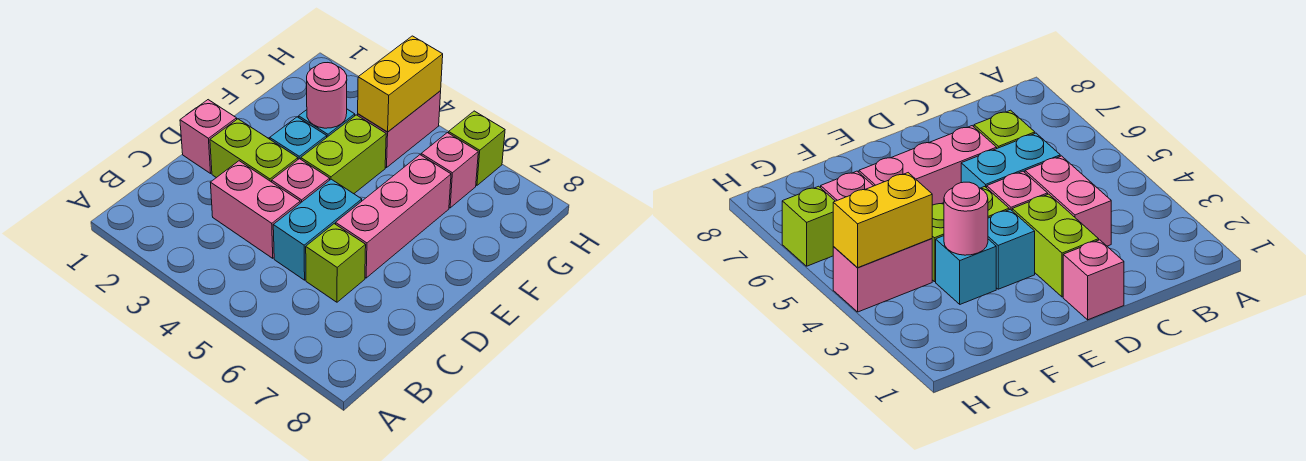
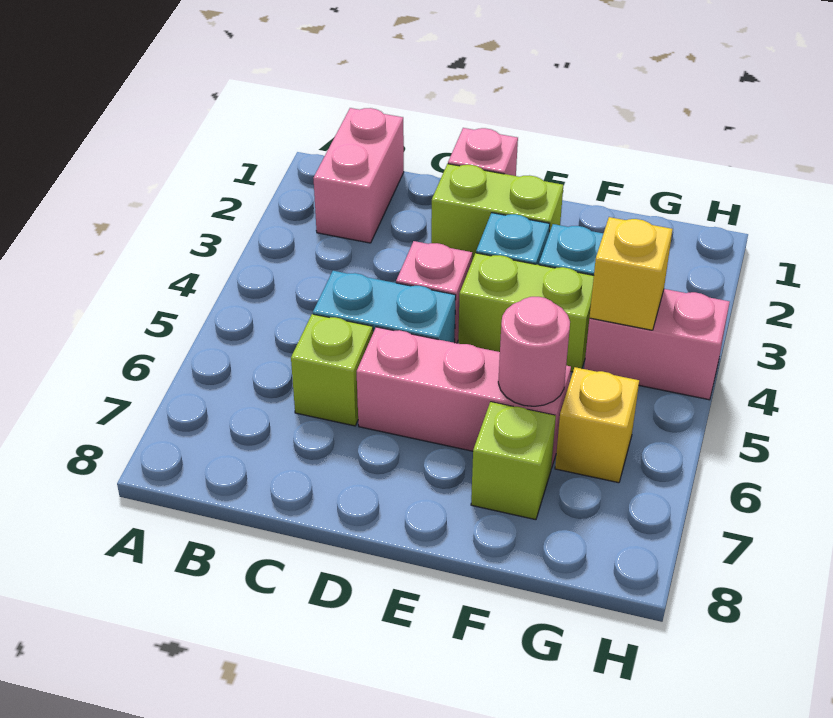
pink brick C3:C4 level 1 -> pink brick B1:B2 level 1
lime brick D2:D3 level 1 -> lime brick D2:E2 level 1
pink round brick F3 level 2 -> pink round brick F6 level 2
yellow brick G4:H4 level 2 -> yellow brick G4 level 2
pink brick G6 level 1 -> yellow brick G6 level 1
lime brick H6 level 1 -> lime brick F7 level 1

